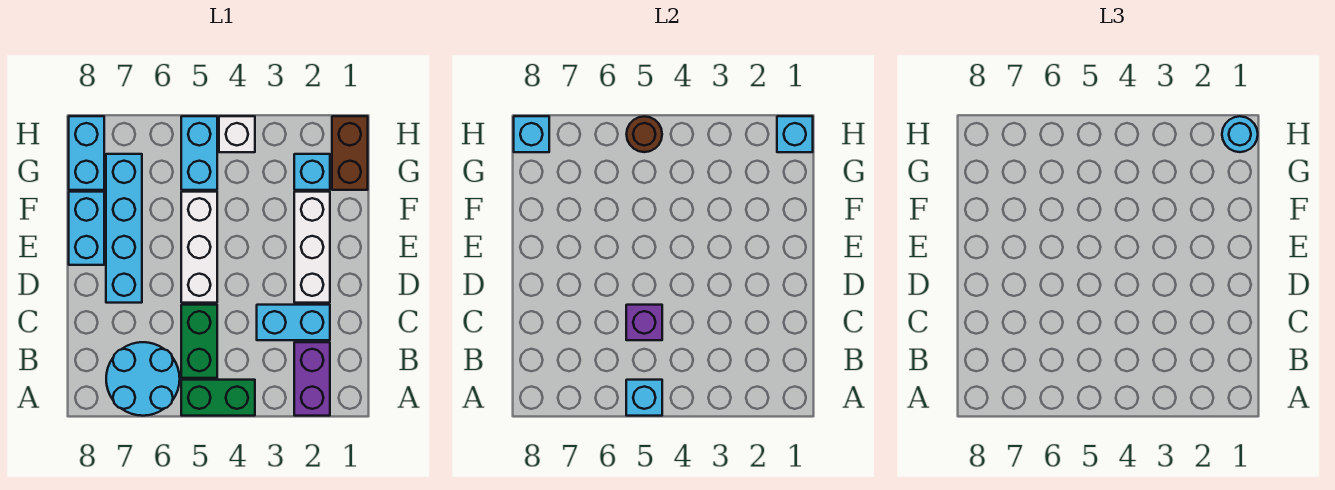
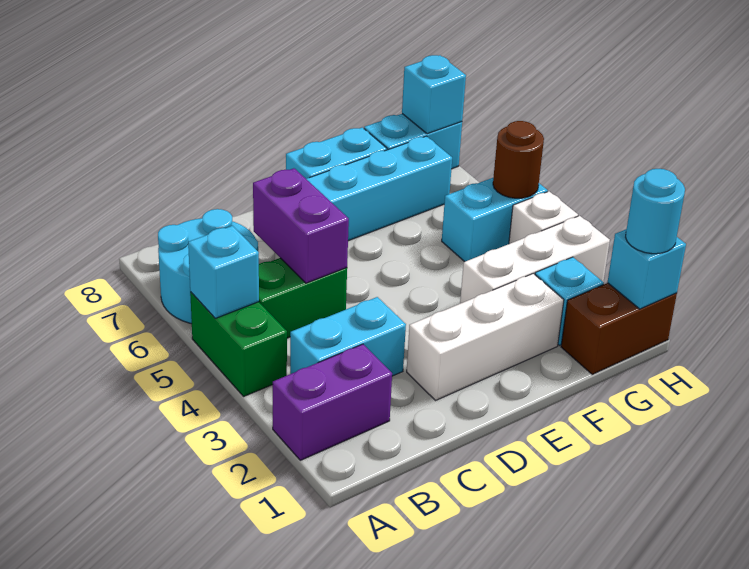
cyan brick C2:C3 level 1 -> cyan brick B3:C3 level 1
purple brick C5 level 2 -> purple brick C5:C6 level 2
white brick D5:F5 level 1 -> white brick F3:H3 level 1

